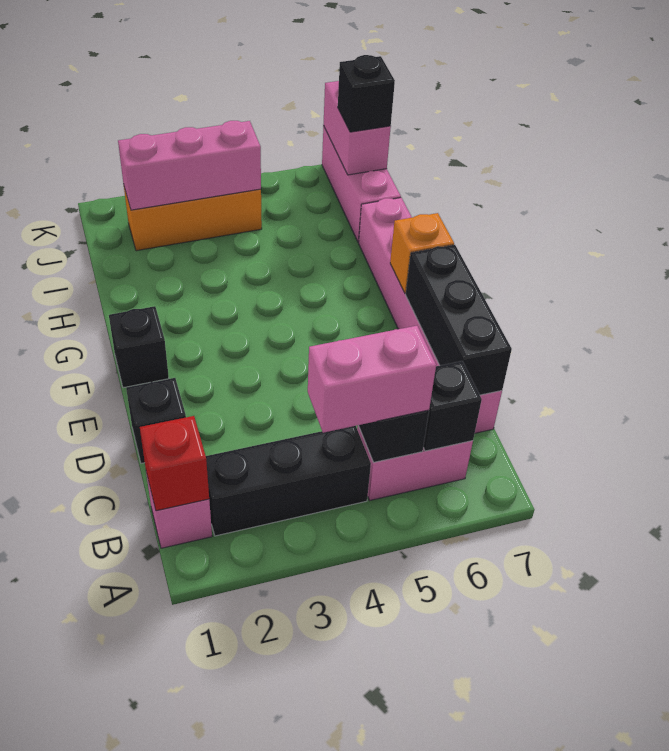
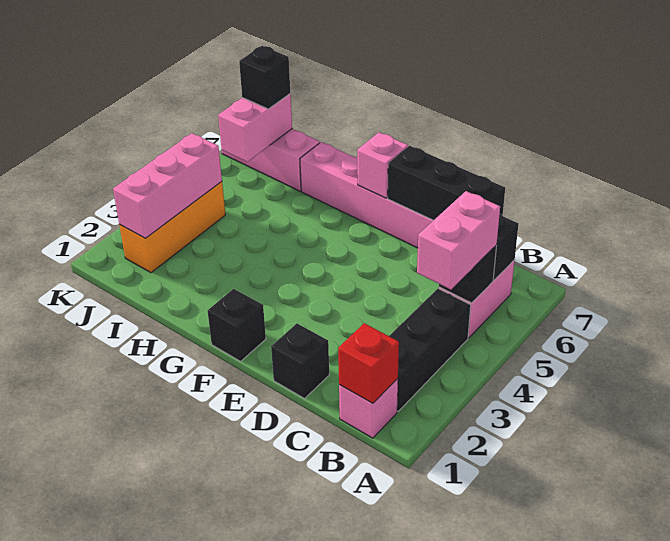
orange brick F7 level 2 -> pink brick F7 level 2
pink brick J7:K7 level 2 -> pink brick J6:J7 level 2

